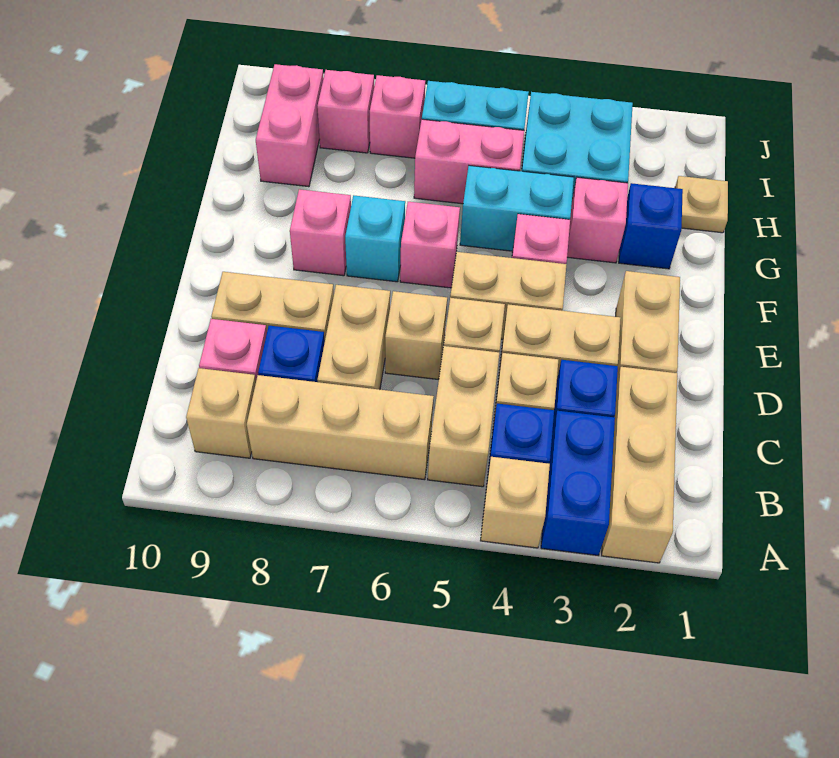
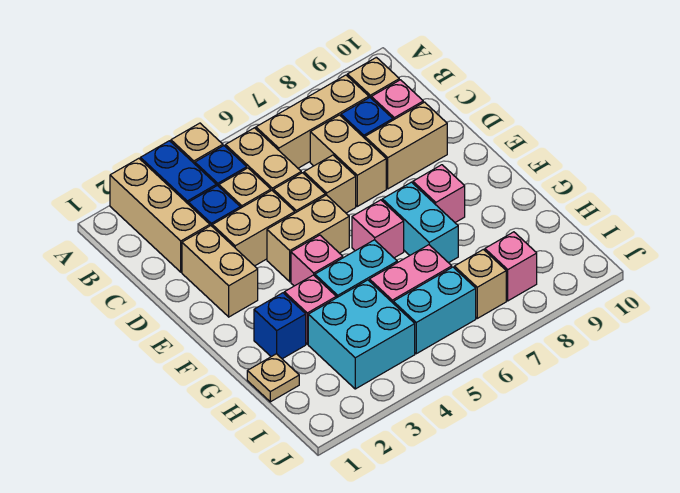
cyan brick F7 level 1 -> cyan brick F7:G7 level 1
pink brick H9:I9 level 1 -> none
pink brick I7 level 1 -> tan brick I7 level 1

